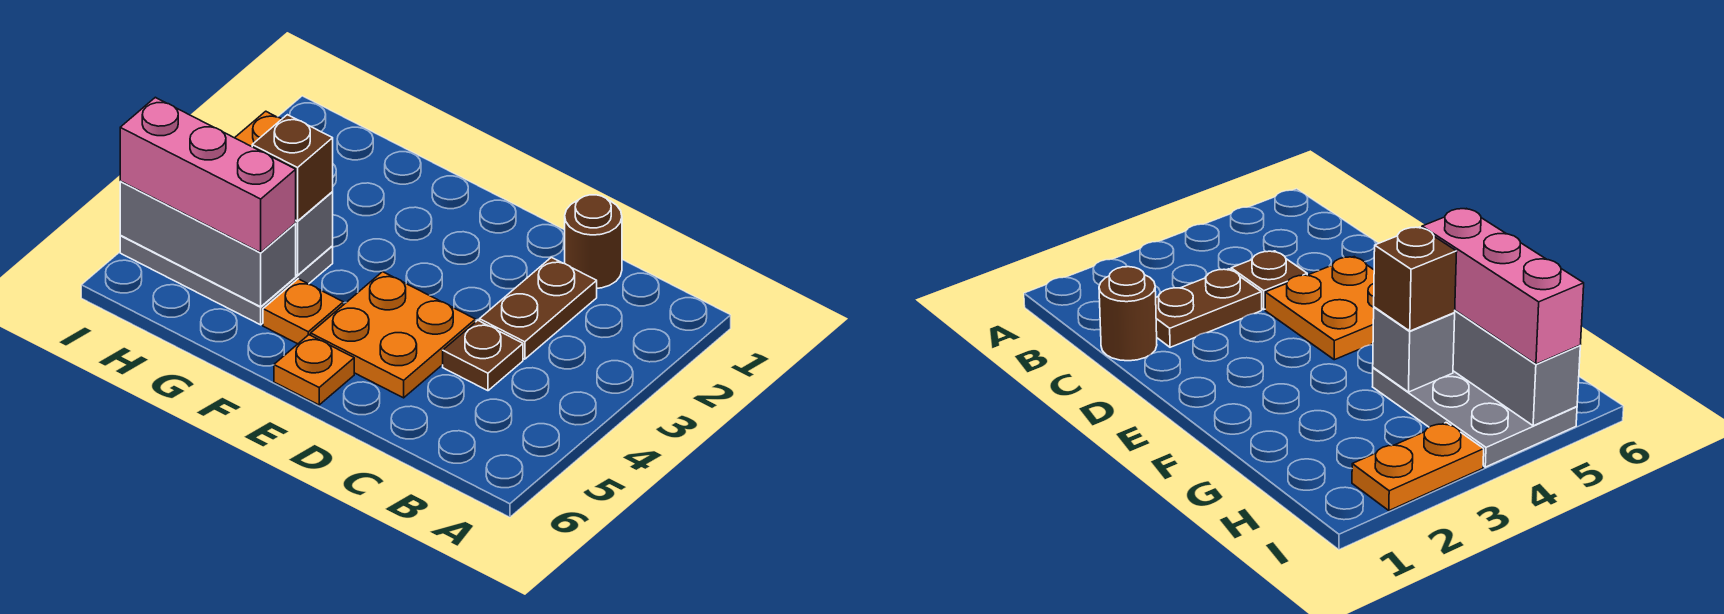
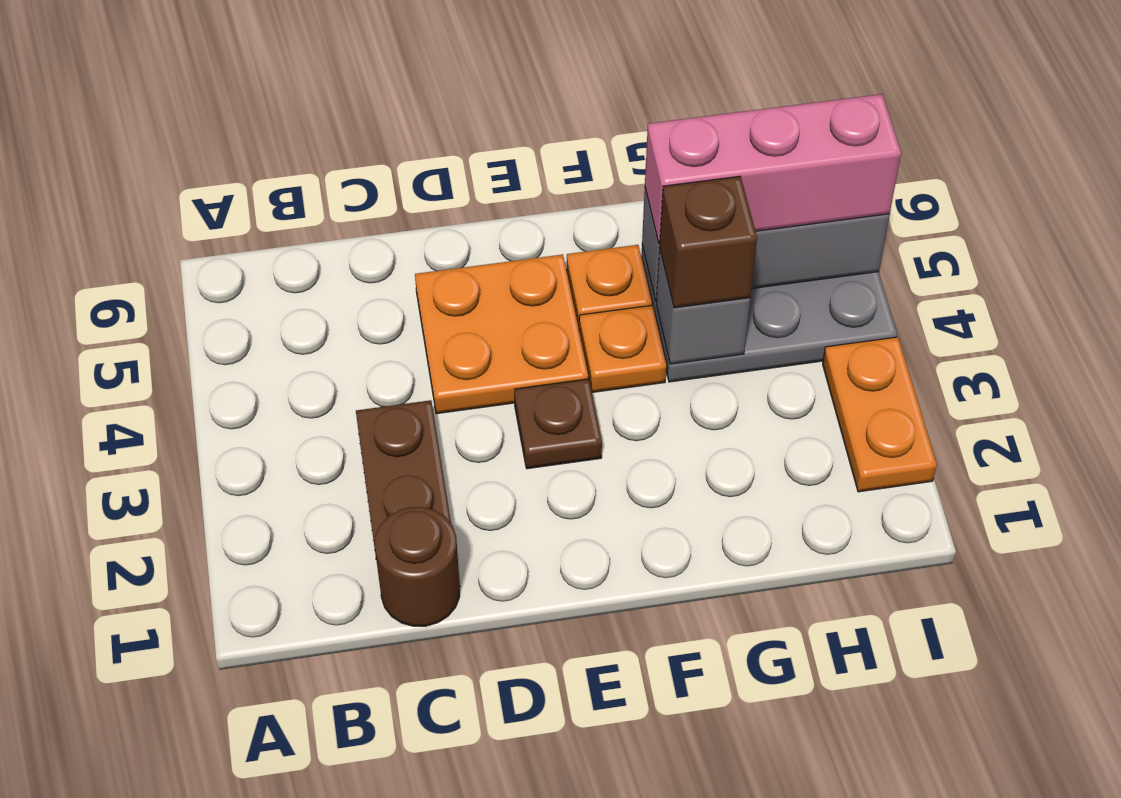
brown plate C4 level 1 -> brown plate E3 level 1
orange plate E6 level 1 -> orange plate F4 level 1

